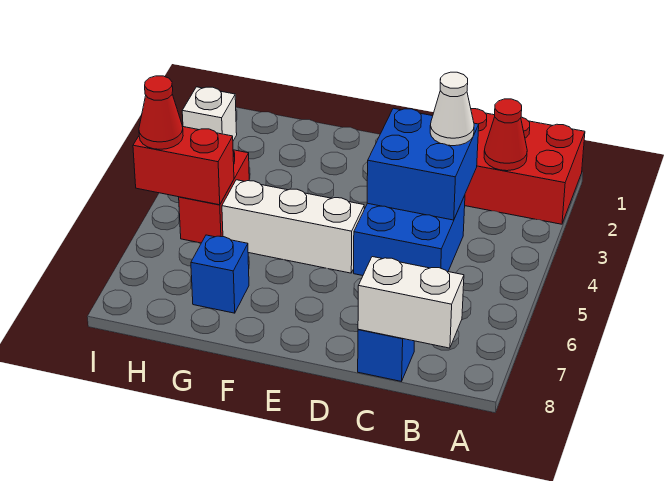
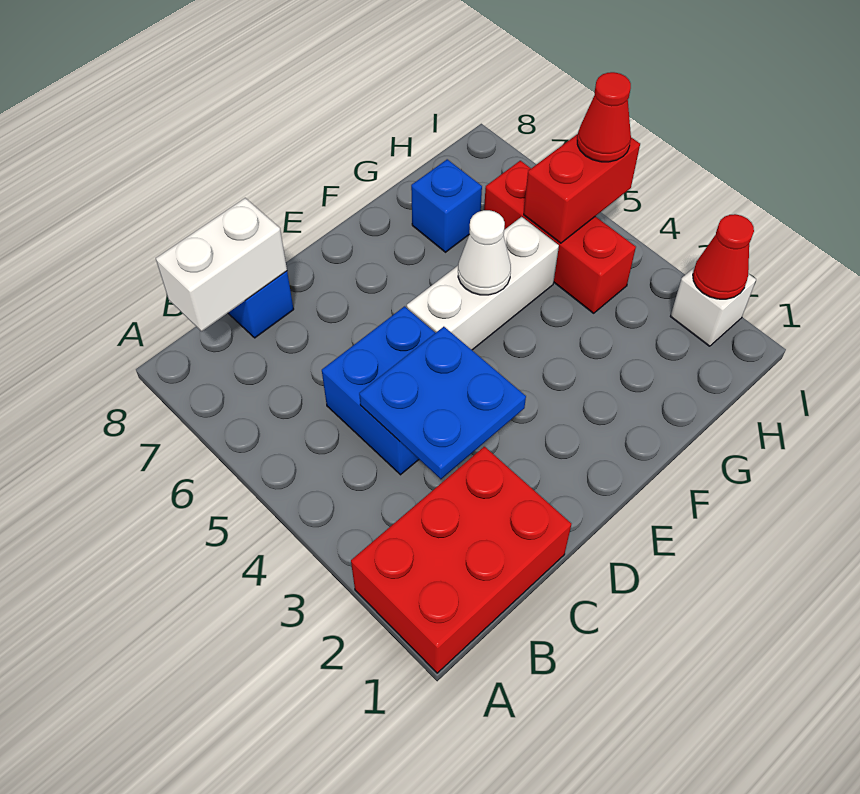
red cone B2 level 2 -> red cone I2 level 2
blue brick C3:D4 level 2 -> blue plate C3:D4 level 2
white cone C3 level 3 -> white cone F5 level 2
red brick H4:H5 level 1 -> red brick H4:H6 level 1

